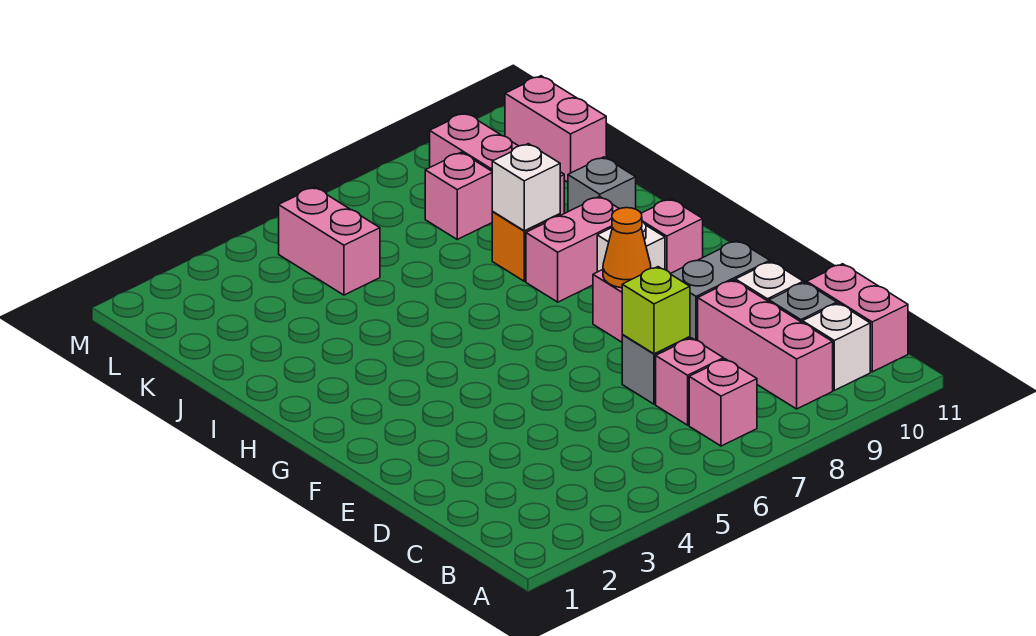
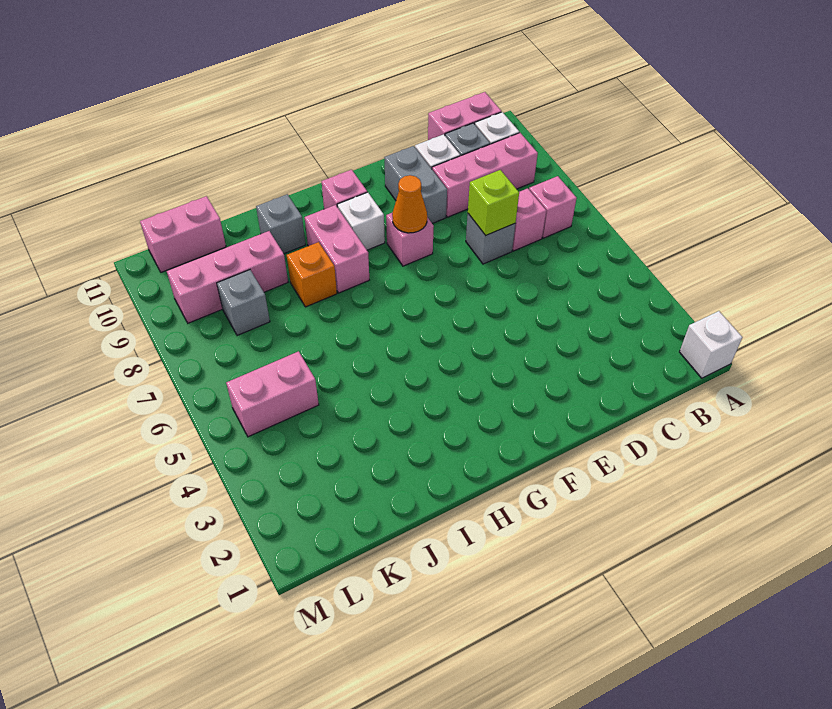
white brick I8 level 2 -> white brick A1 level 1
pink brick K8 level 1 -> grey brick K8 level 1

